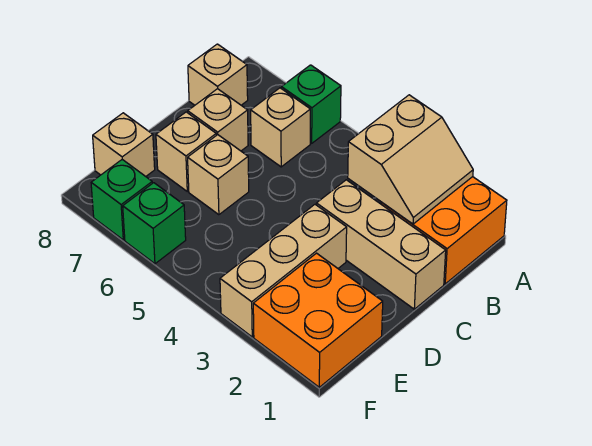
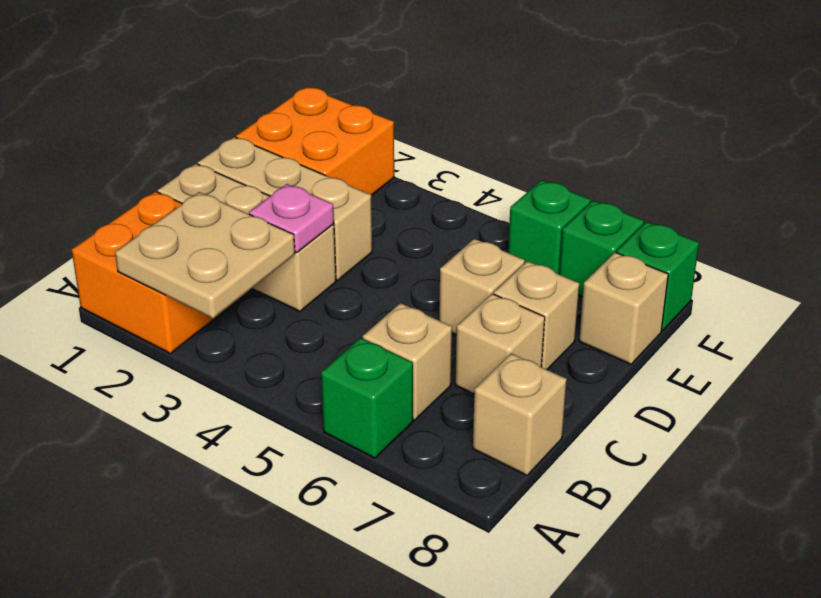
tan slope A2:B3 level 2 top 3 -> tan plate A2:B3 level 2
none -> pink plate C3 level 2
tan brick D3:F3 level 1 -> tan brick D1:D3 level 1
none -> green brick F8 level 1

